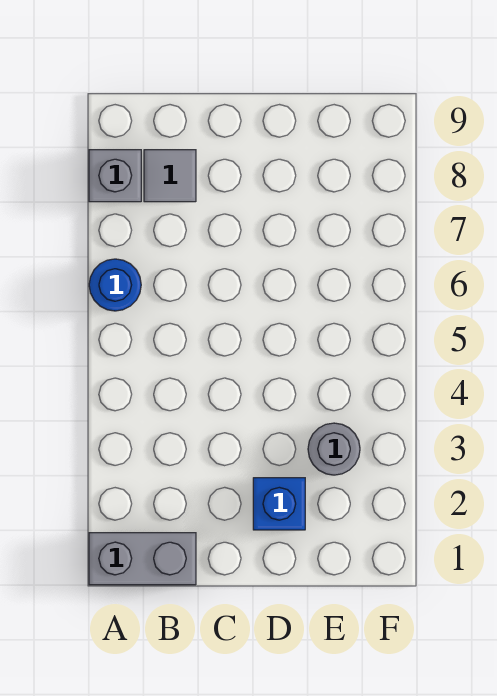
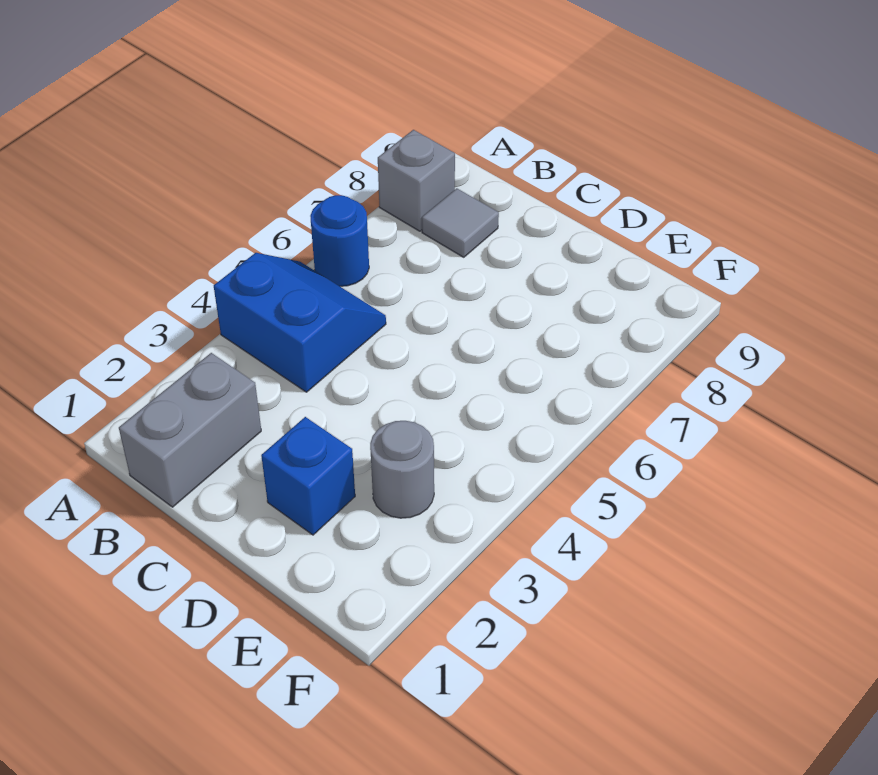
grey brick A1:B1 level 1 -> grey brick B1:B2 level 1
none -> blue slope A4:B5 level 1 top 4

